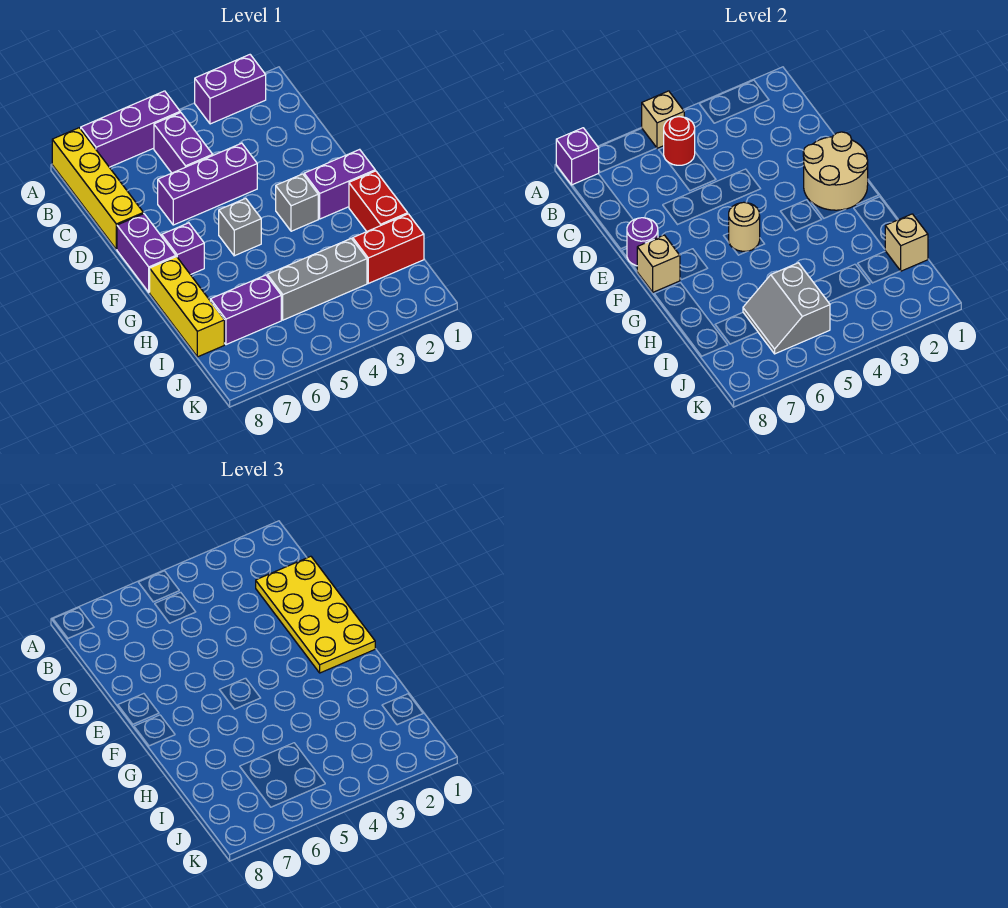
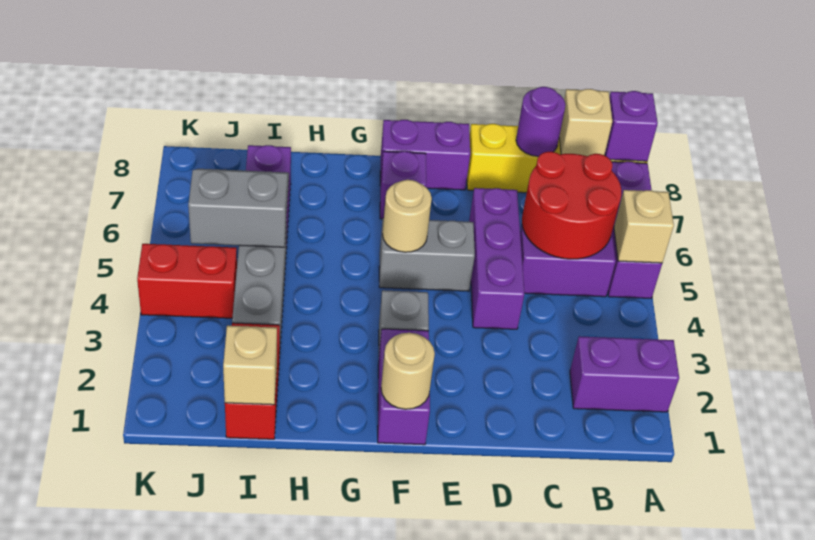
purple brick A2:A3 level 1 -> purple brick A2:B2 level 1
red round brick B5 level 2 -> red round brick B5:C6 level 2
yellow plate C1:F2 level 3 -> none
tan round brick E1:F2 level 2 -> tan round brick F1 level 2
purple round brick E8 level 2 -> purple round brick C8 level 2
grey brick F5 level 1 -> grey brick E5:F5 level 1
tan brick F8 level 2 -> tan brick B8 level 2
red brick G1:H1 level 1 -> red brick J4:K4 level 1
yellow brick G8:I8 level 1 -> none

